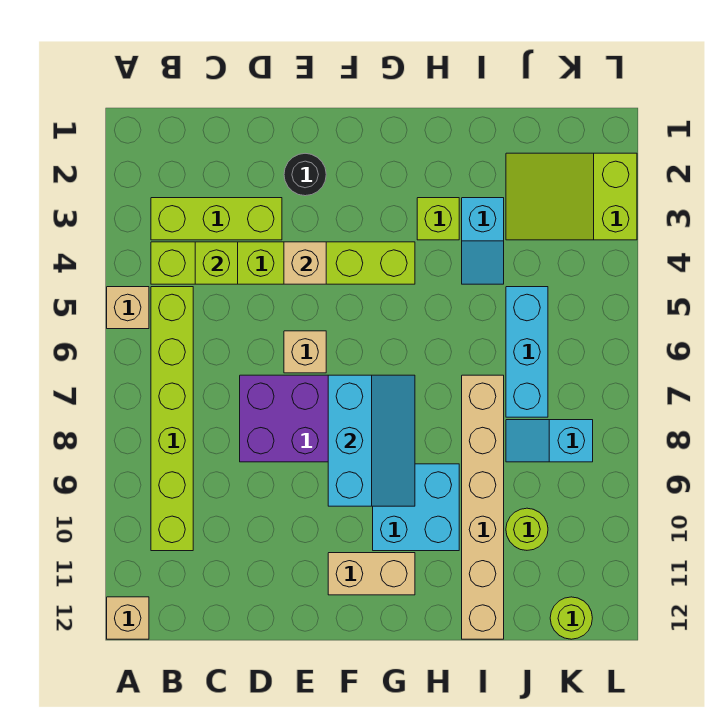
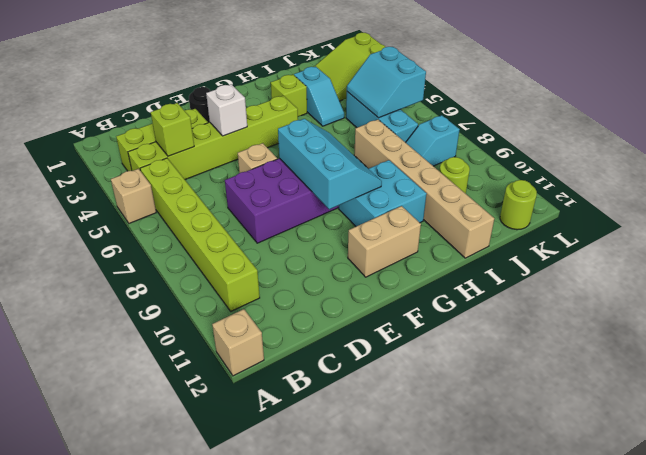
tan brick E4 level 2 -> white brick E4 level 2
none -> cyan slope J5:K6 level 2 top K

